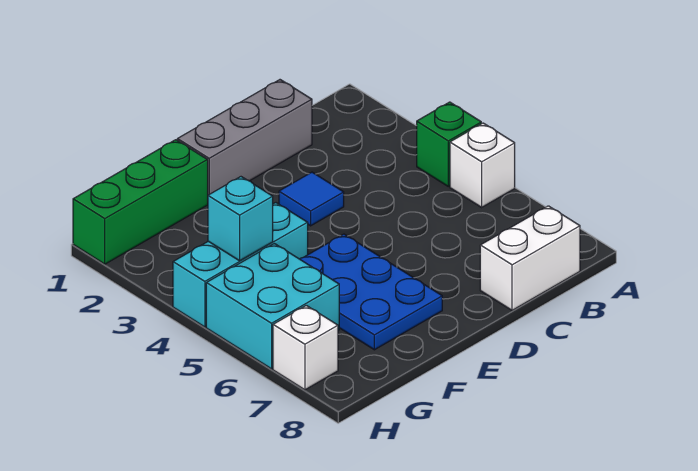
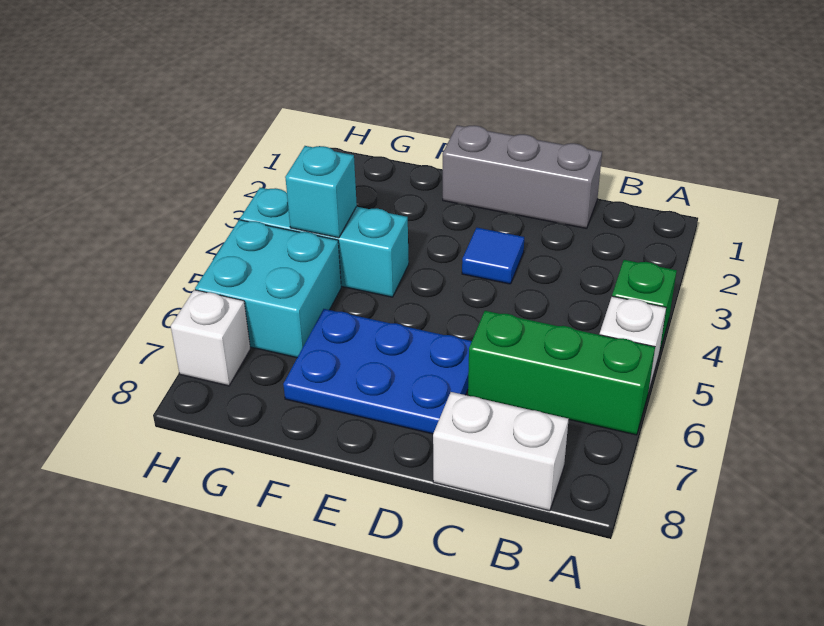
blue plate E5:F7 level 1 -> blue plate D6:F7 level 1
green brick F1:H1 level 1 -> green brick A6:C6 level 1

